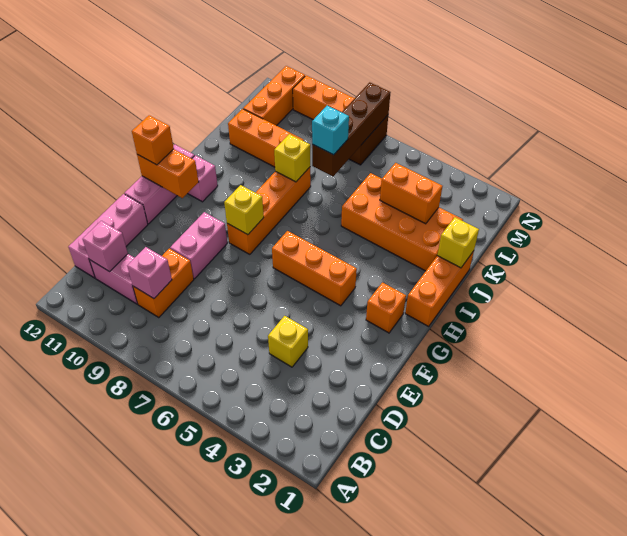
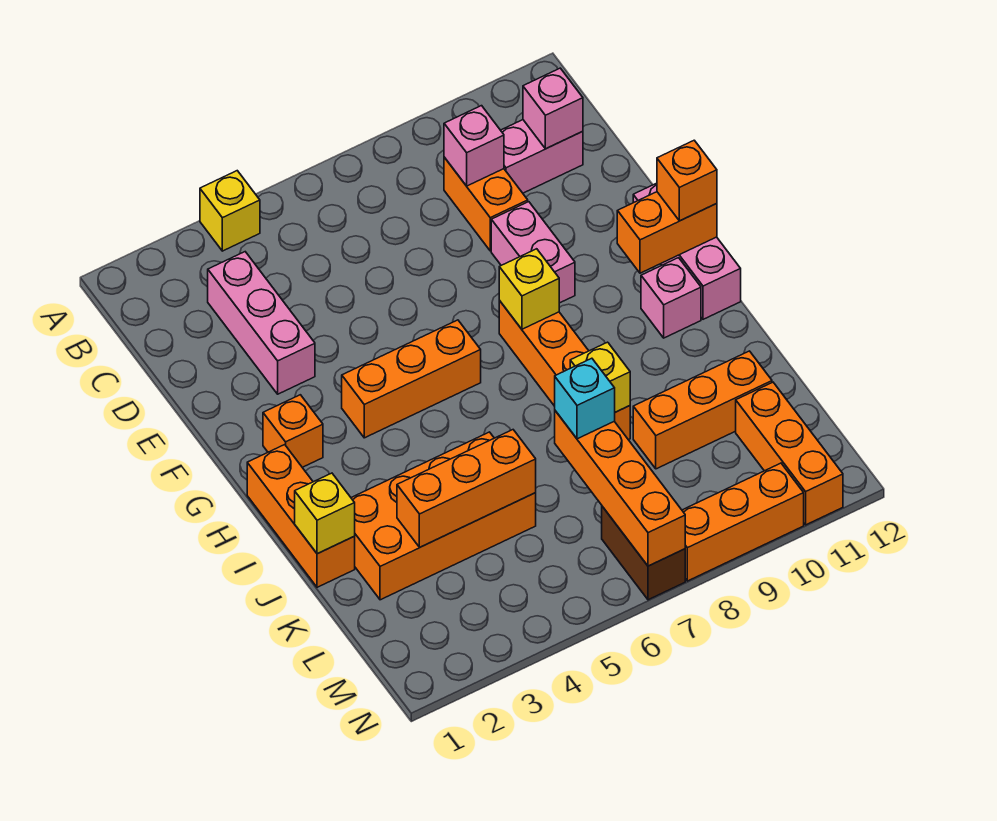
pink brick C12:E12 level 1 -> pink brick C3:E3 level 1
yellow brick D4 level 1 -> yellow brick A4 level 1
orange brick K3:K4 level 2 -> orange brick K3:K5 level 2
brown brick K7:N7 level 2 -> orange brick K7:N7 level 2

